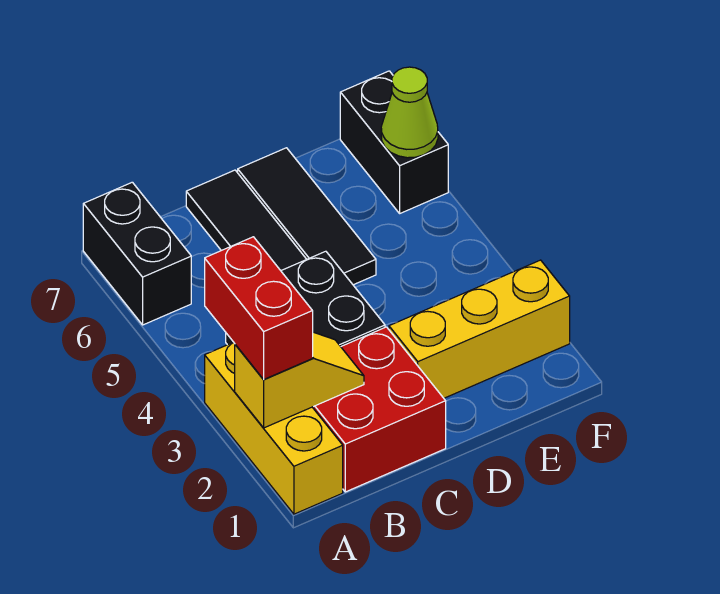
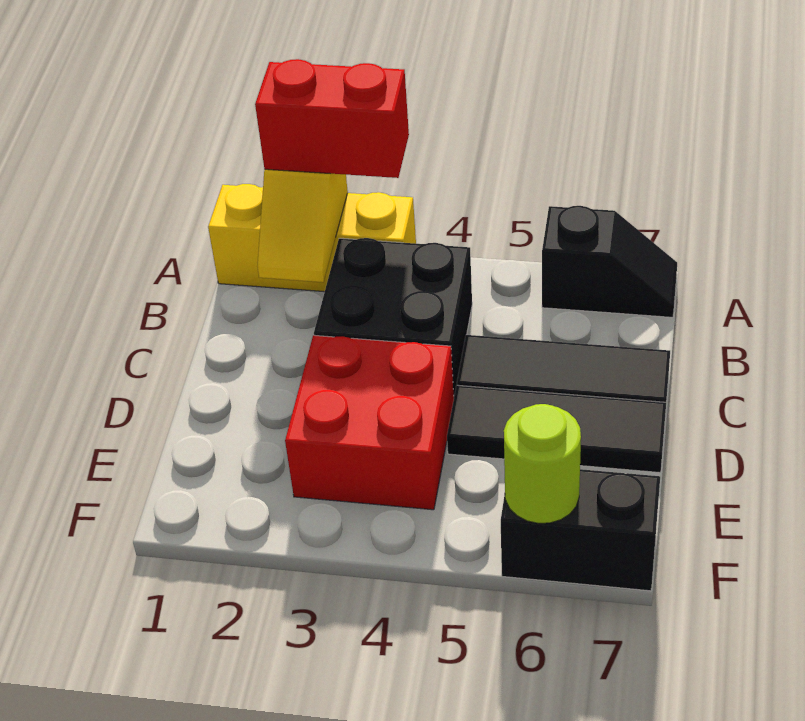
black brick A6:A7 level 1 -> black slope A6:A7 level 1 top 6
red brick B1:C2 level 1 -> red brick D3:E4 level 1
yellow brick D2:F2 level 1 -> none
lime cone F6 level 2 -> lime round brick F6 level 2

